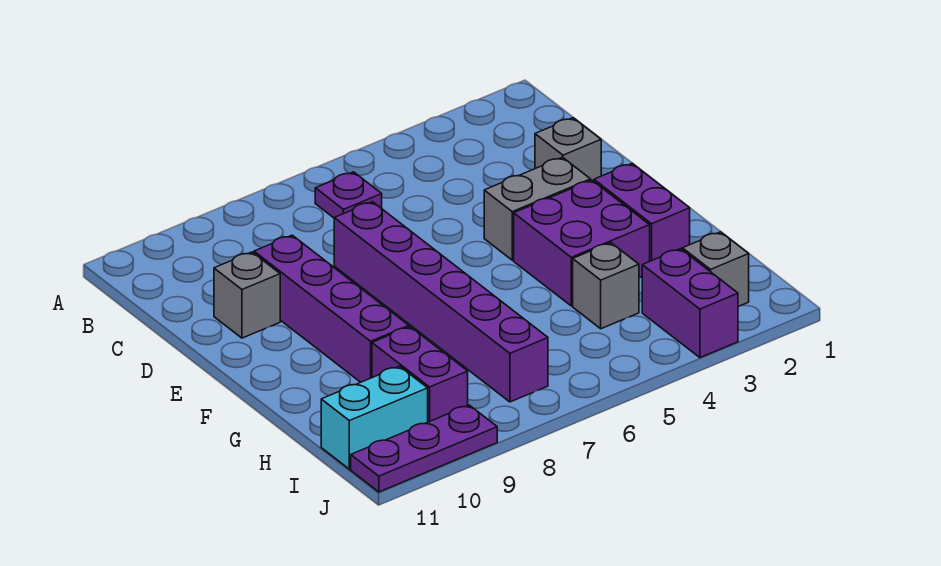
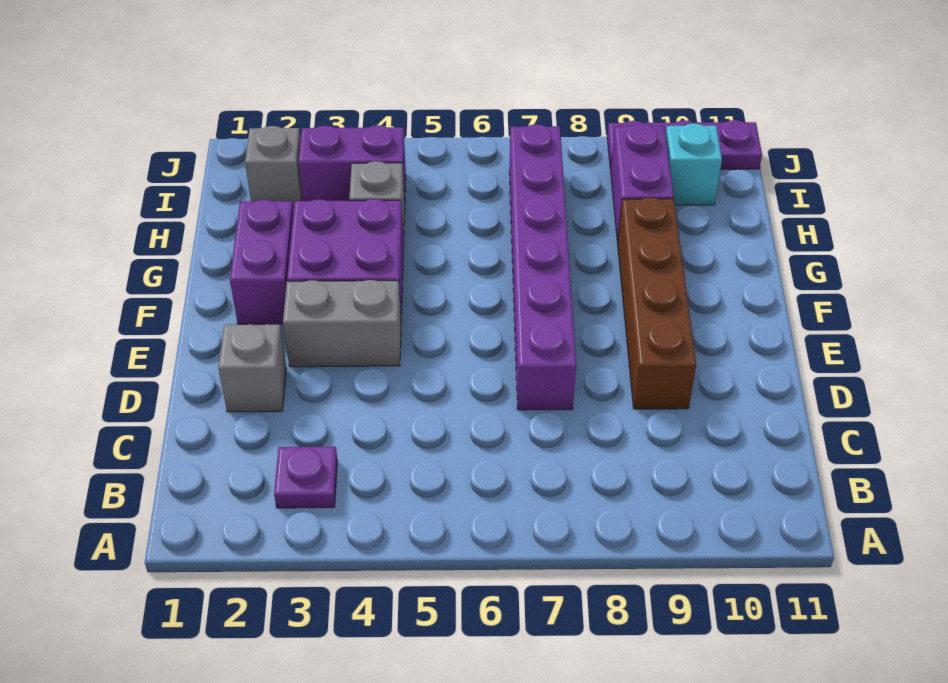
purple plate B6 level 1 -> purple plate B3 level 1
purple brick D9:G9 level 1 -> brown brick D9:G9 level 1
grey brick D10 level 1 -> none
purple brick I3:J3 level 1 -> purple brick I3:I4 level 1
cyan brick I10:I11 level 1 -> cyan brick I10 level 1

